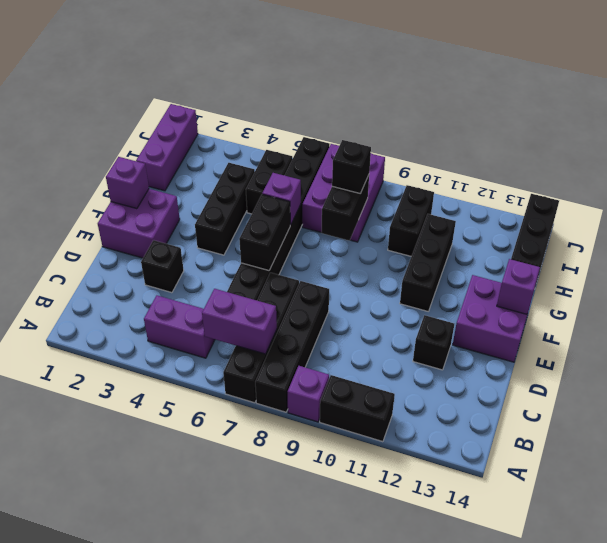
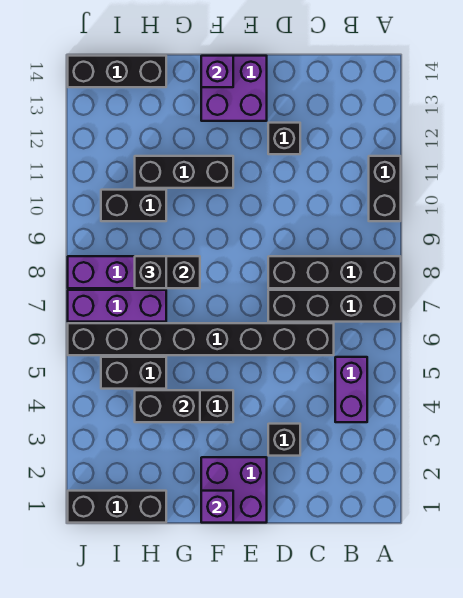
purple brick A9 level 1 -> none
purple brick B6:B7 level 2 -> none
black brick E6:F6 level 2 -> black brick G4:H4 level 2
purple brick G6 level 2 -> none
purple brick H1:J1 level 1 -> black brick H1:J1 level 1

